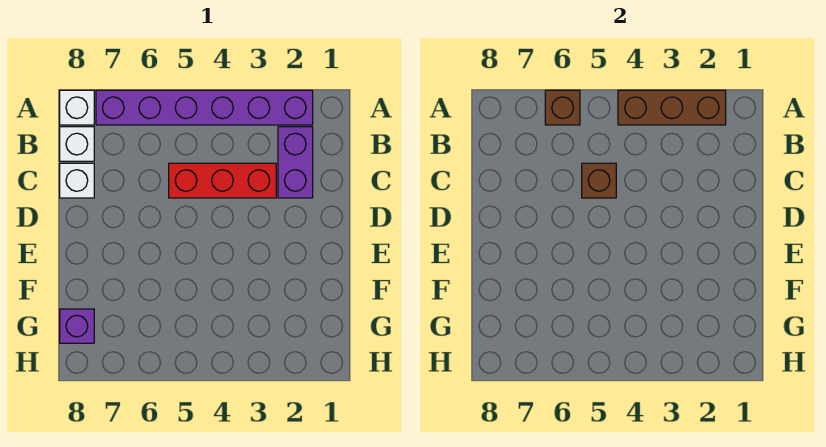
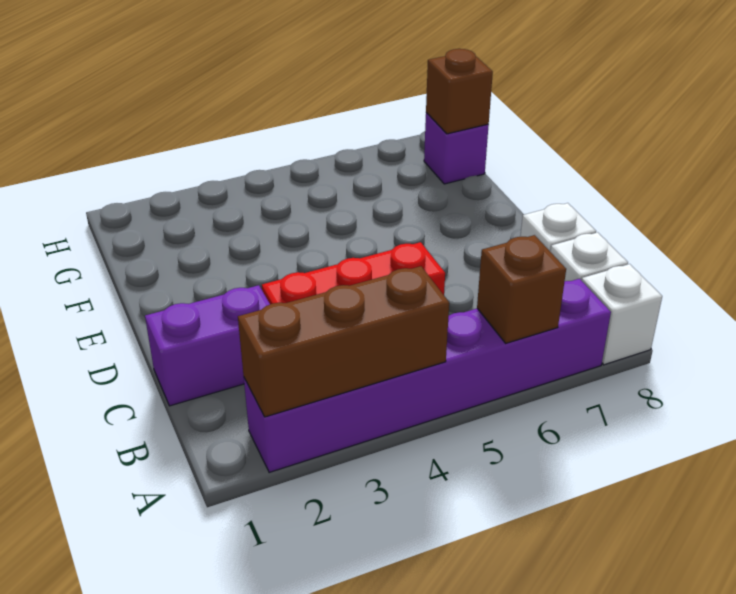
purple brick B2:C2 level 1 -> purple brick C1:C2 level 1
brown brick C5 level 2 -> brown brick G8 level 2

